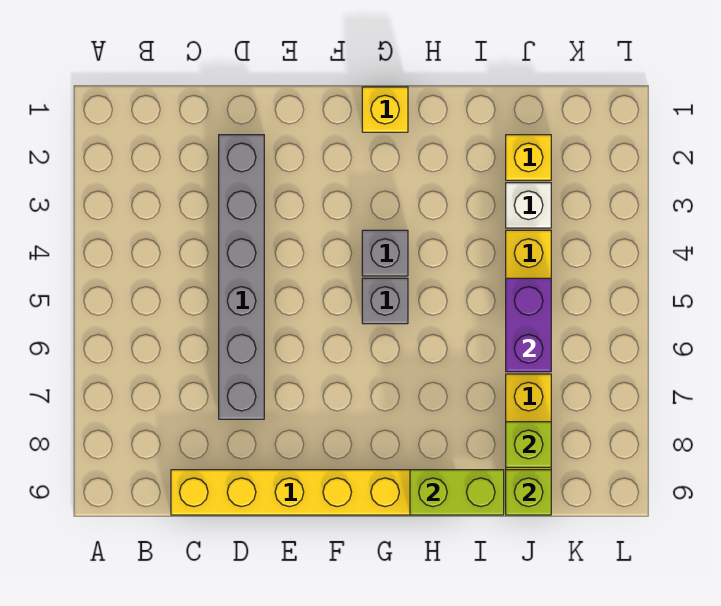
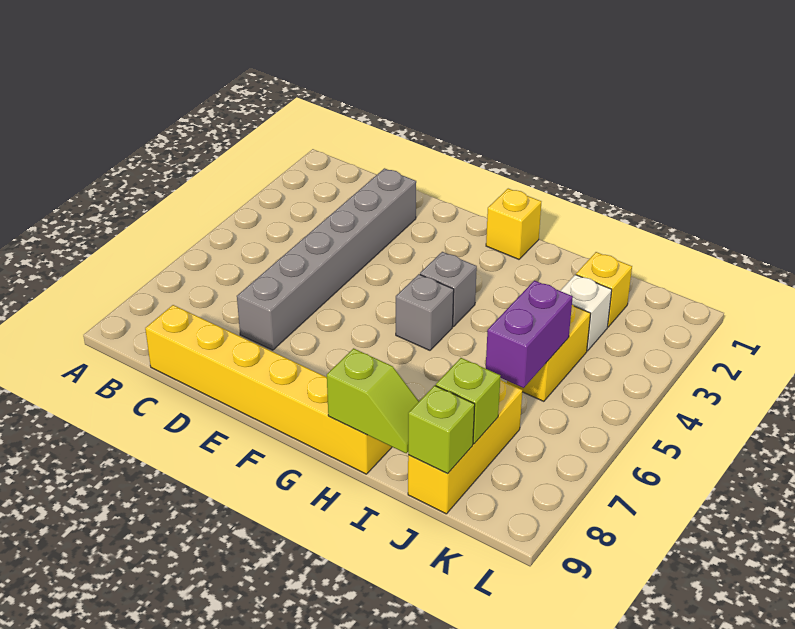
lime brick H9:I9 level 2 -> lime slope H9:I9 level 2 top H

